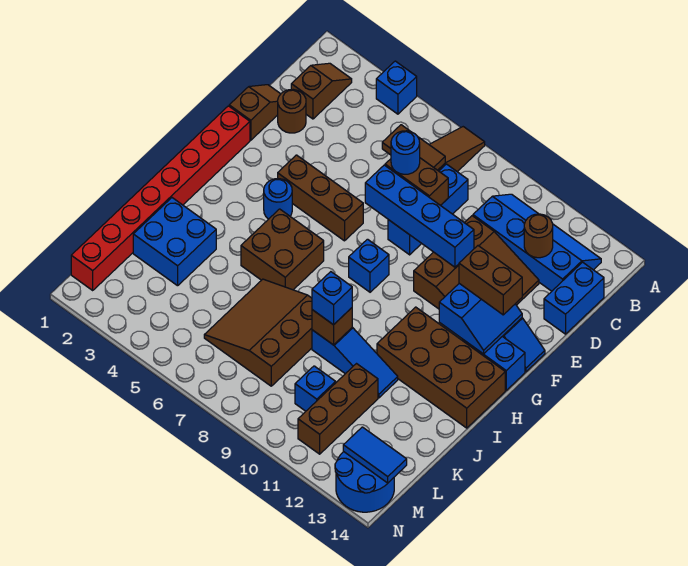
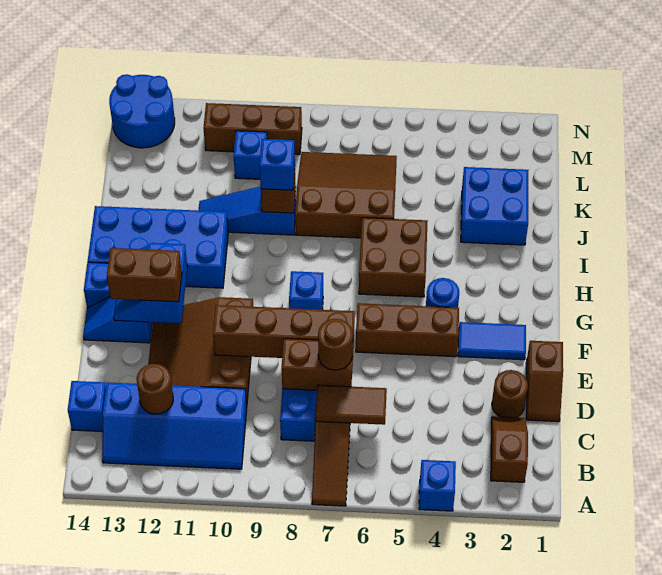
brown slope B2:C2 level 1 top C -> brown slope B2:C2 level 1 top B
blue brick C14:D14 level 1 -> blue brick C14 level 1
blue round brick D7 level 3 -> brown round brick D7 level 3
blue brick E7:E10 level 2 -> brown brick E7:E10 level 2
red brick F1:M1 level 1 -> none
brown brick H11:I14 level 1 -> blue brick H11:I14 level 1
brown slope J6:L8 level 1 top 8 -> brown slope J6:L8 level 1 top J
brown brick K11:M11 level 1 -> brown brick M9:M11 level 1
blue tile M13:M14 level 2 -> blue tile F2:F3 level 1

